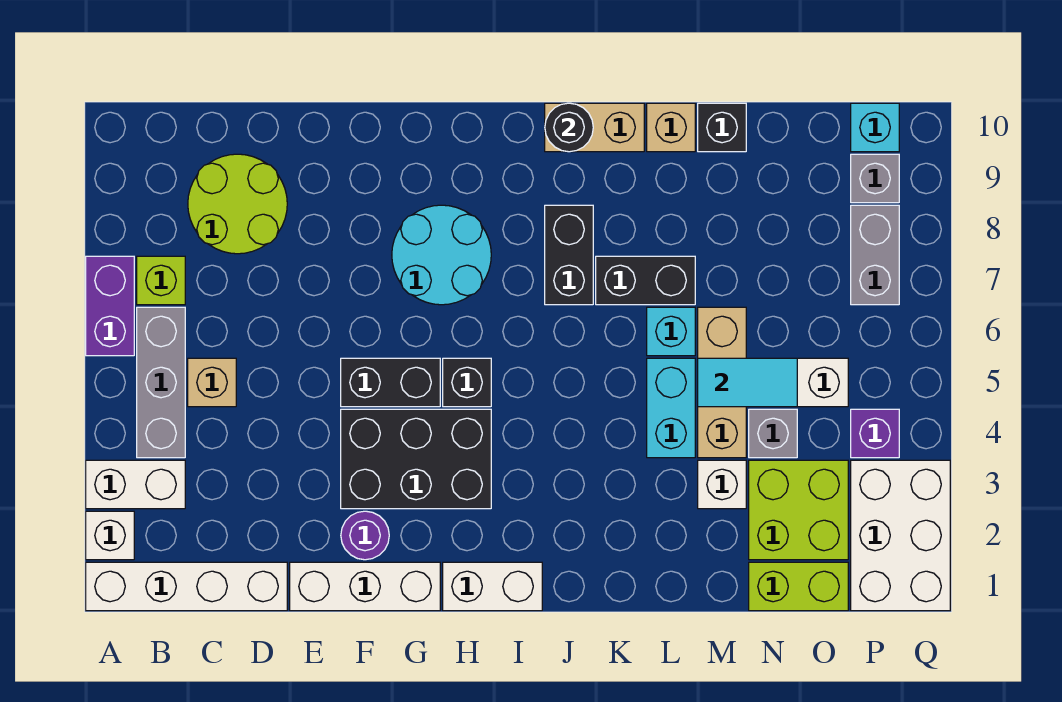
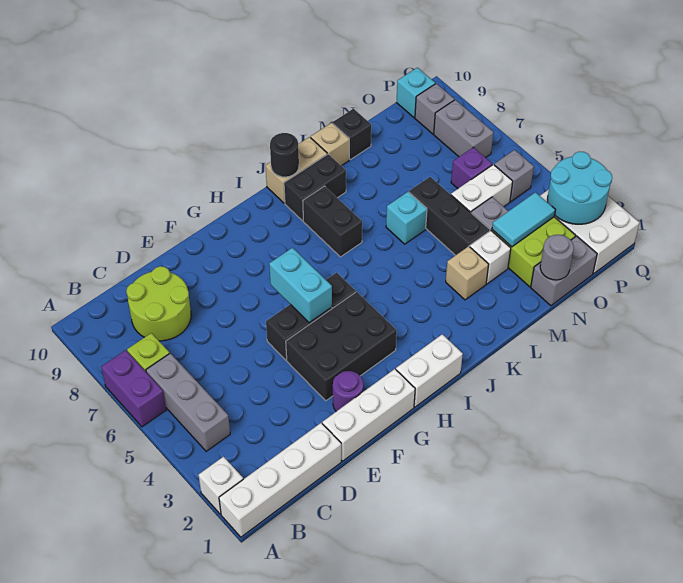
white brick A3:B3 level 1 -> none
tan brick C5 level 1 -> tan brick L3 level 1
cyan round brick G7:H8 level 1 -> cyan round brick P2:Q3 level 2
black brick K7:L7 level 1 -> black brick J9:K9 level 1
cyan brick L4:L5 level 1 -> cyan brick G5:G6 level 2
tan brick M4:M6 level 1 -> black brick M4:M6 level 1
cyan tile M5:N5 level 2 -> cyan tile N3:O3 level 2
lime brick N1:O1 level 1 -> grey brick N1:O1 level 1
none -> grey round brick N1 level 2
purple brick P4 level 1 -> purple brick O6 level 1
none -> grey brick P5 level 1

